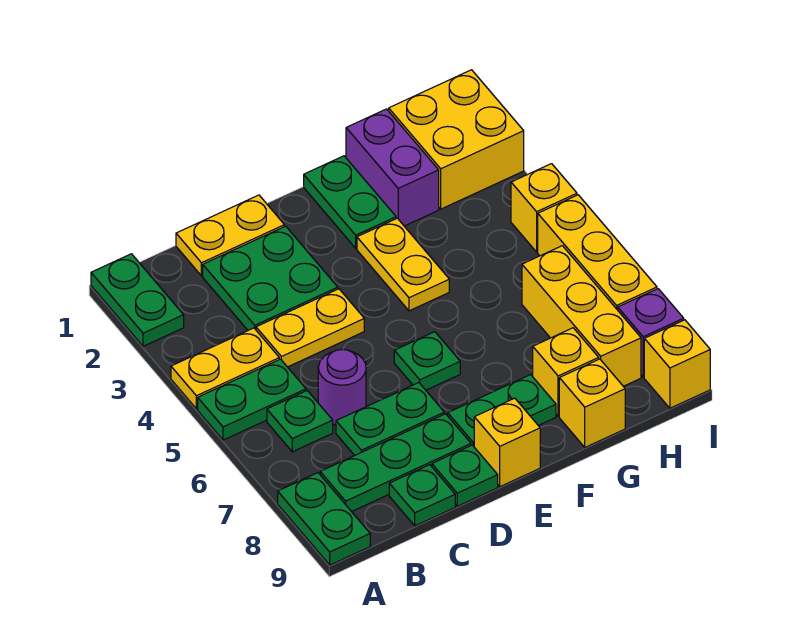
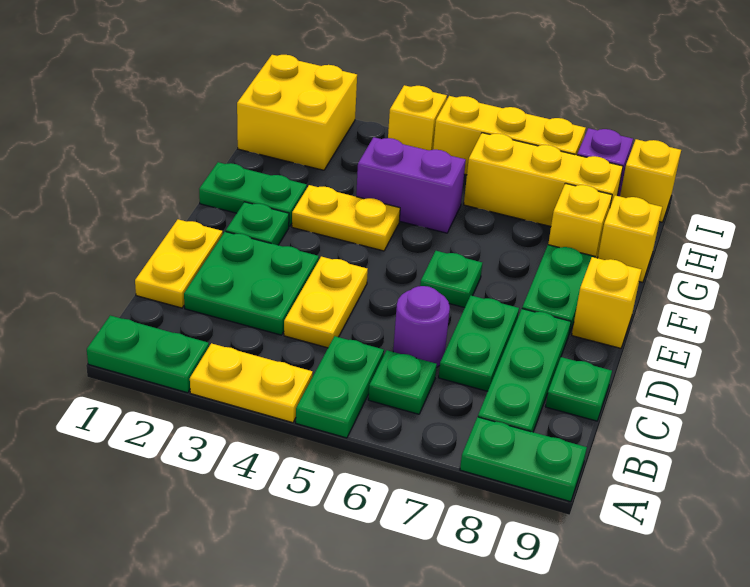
yellow plate A4:B4 level 1 -> yellow plate A3:A4 level 1
green plate D9 level 1 -> green plate E2 level 1
purple brick G1:G2 level 1 -> purple brick G4:G5 level 1

